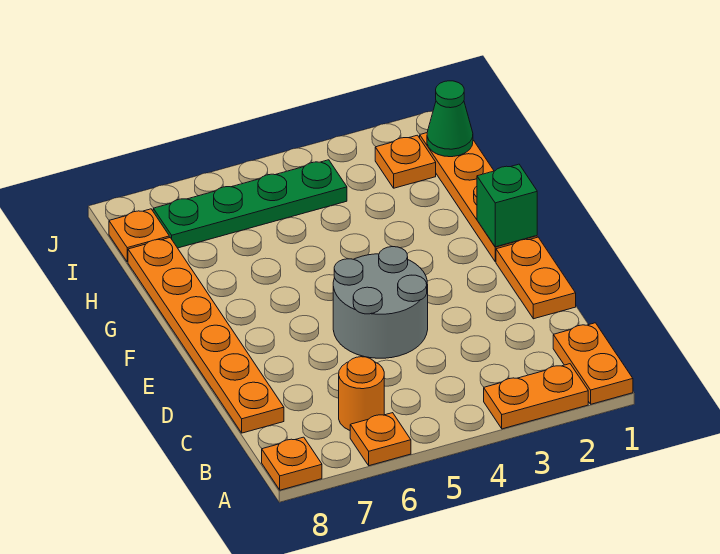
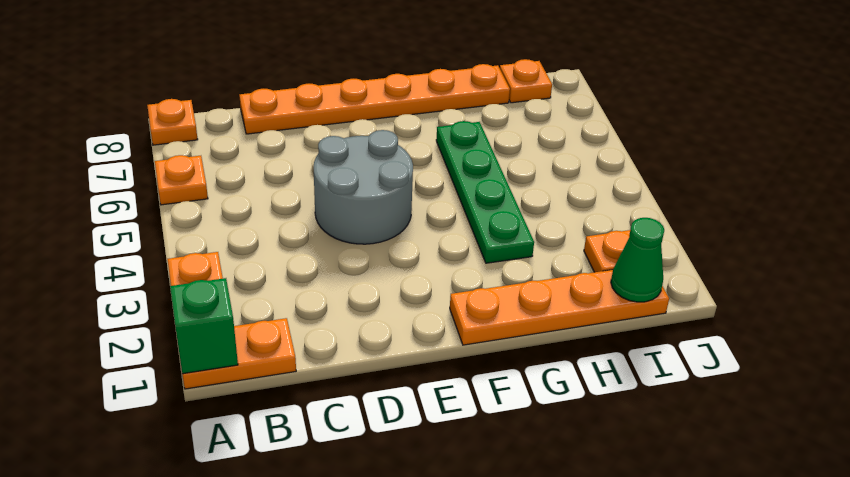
orange round brick B6 level 1 -> none
orange plate D1:E1 level 1 -> none
green brick F1 level 2 -> green brick A1 level 2
green plate I4:I7 level 1 -> green plate G3:G6 level 1

